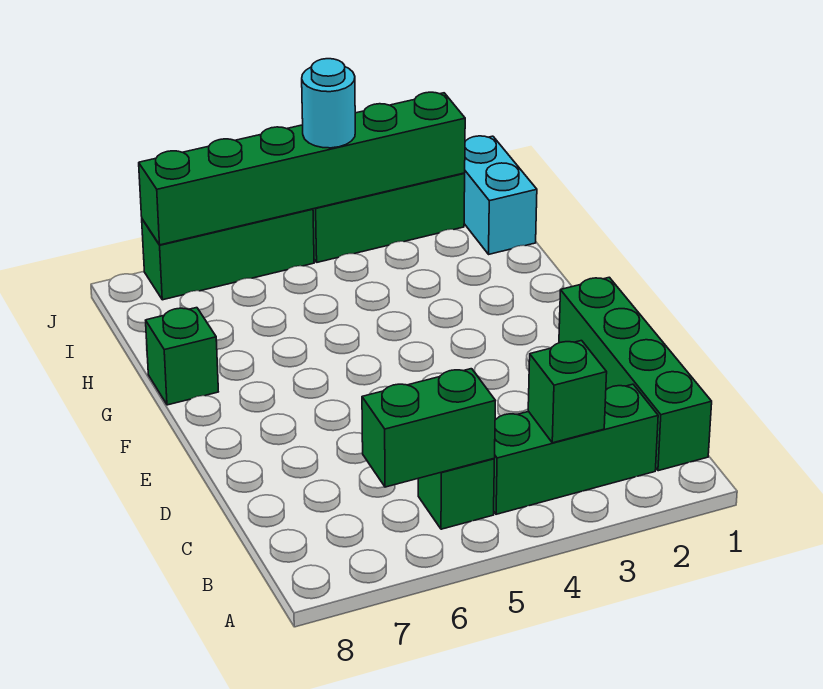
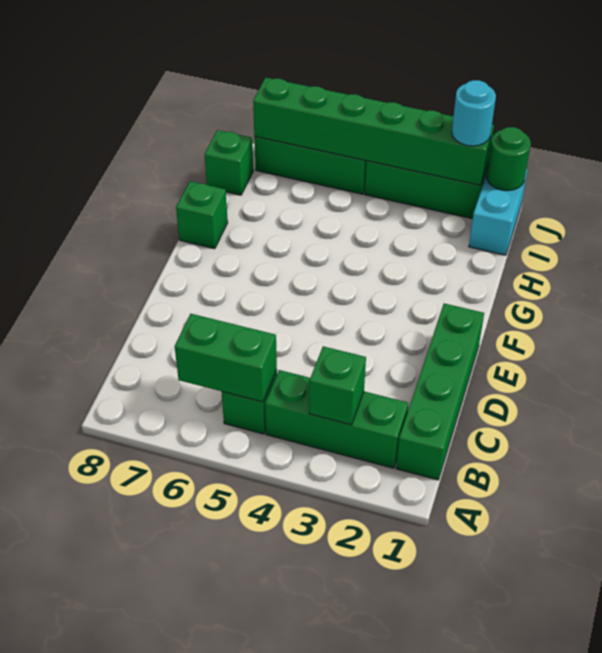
none -> green brick I8 level 1
none -> green round brick J1 level 2
cyan round brick J4 level 3 -> cyan round brick J2 level 3

